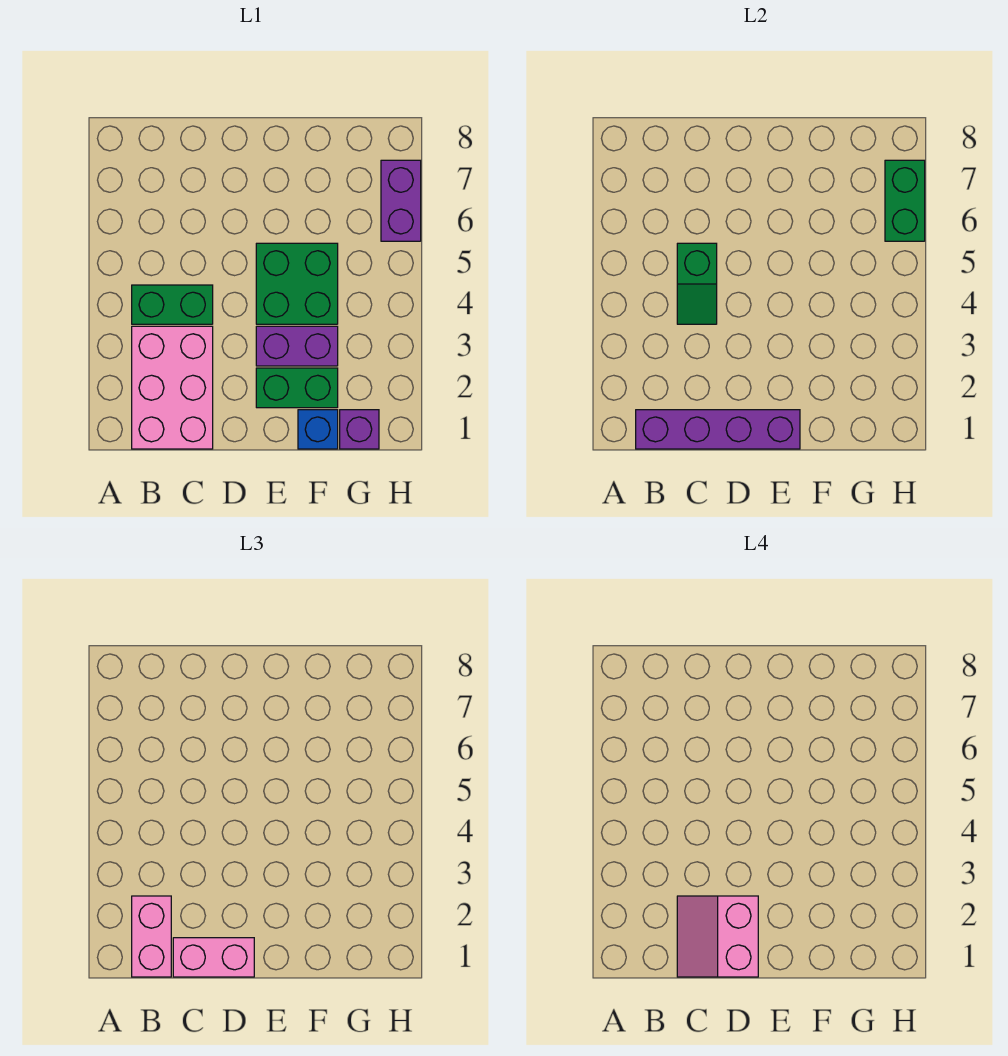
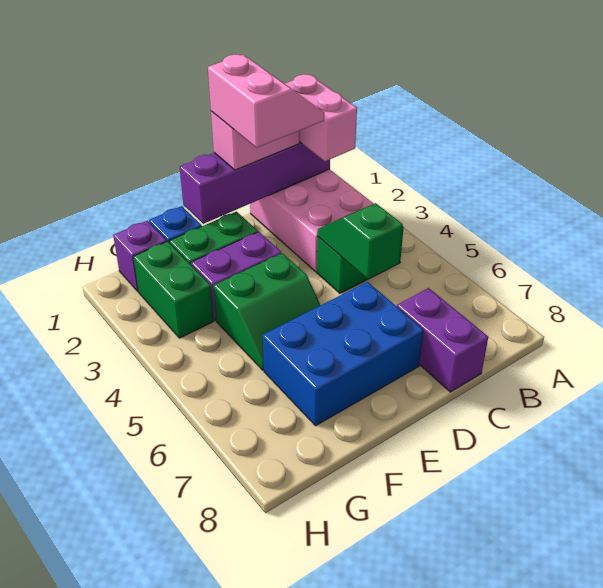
none -> blue brick D6:F7 level 1
green brick E4:F5 level 1 -> green slope E4:F5 level 1 top 4
purple brick H6:H7 level 1 -> purple brick C7:C8 level 1
green brick H6:H7 level 2 -> green brick G2:G3 level 1

